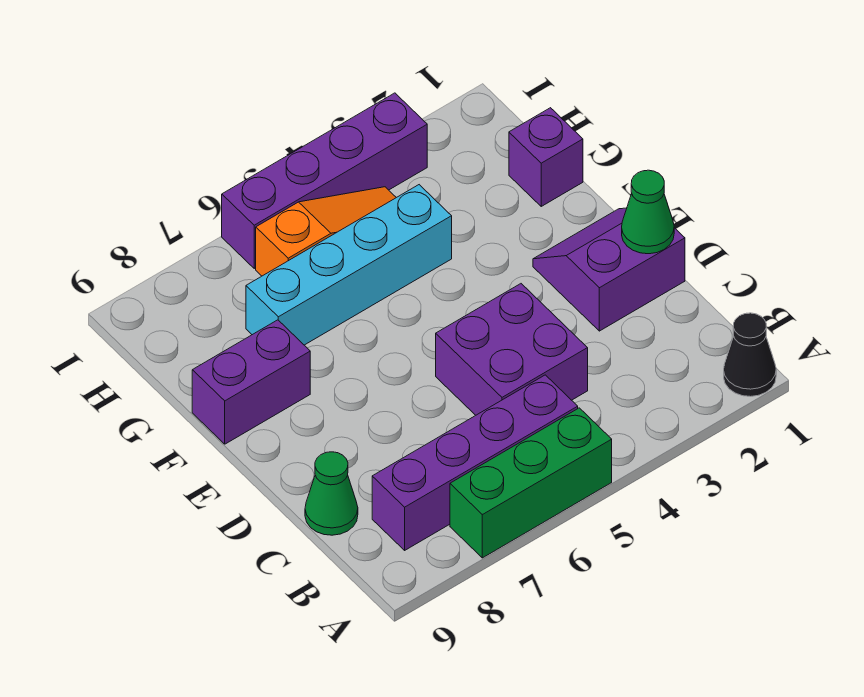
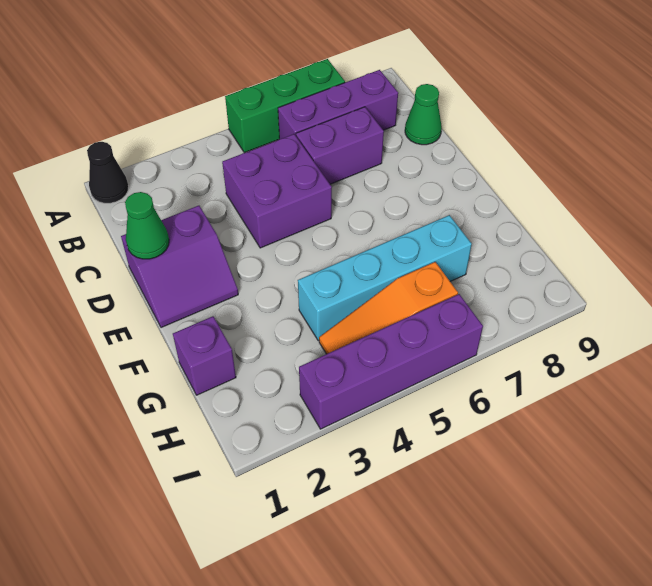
purple brick B5:B8 level 1 -> purple brick B6:B8 level 1
purple brick F8:F9 level 1 -> purple brick C6:C7 level 1

